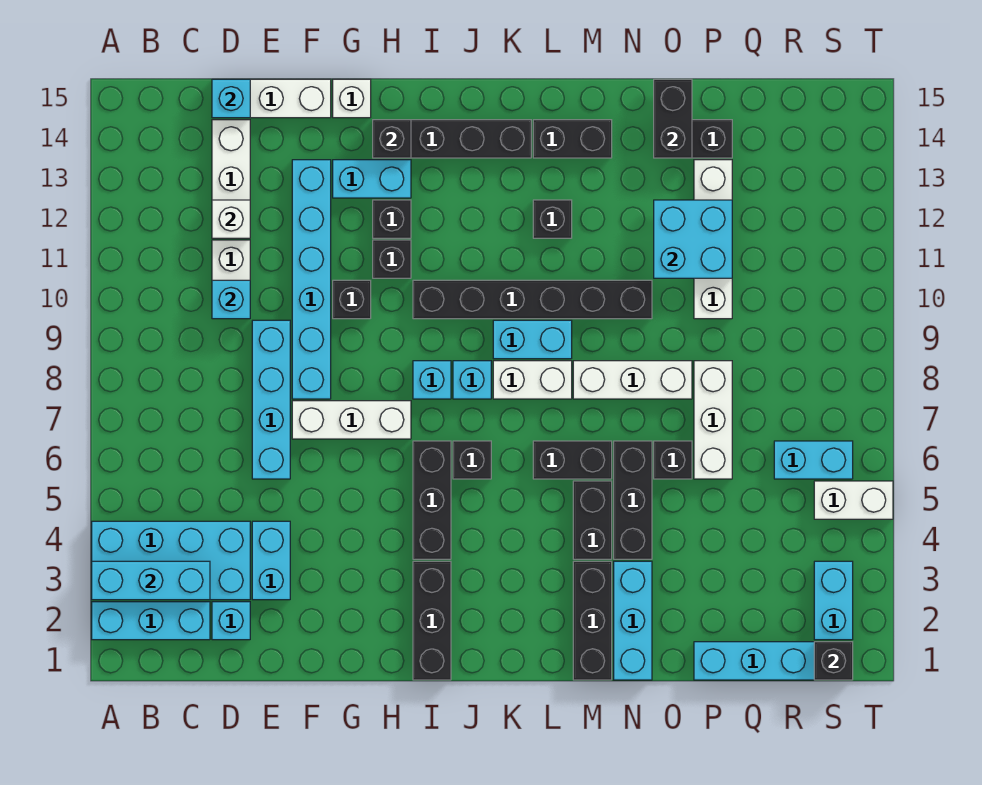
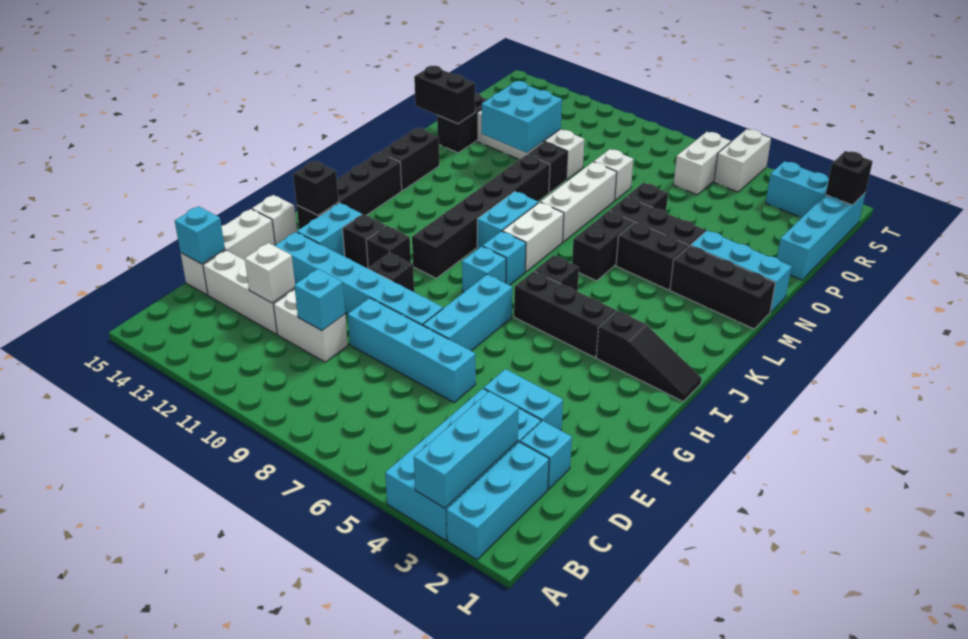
white brick F7:H7 level 1 -> cyan brick F7:H7 level 1
black brick I1:I3 level 1 -> black slope I1:I3 level 1 top 3
black brick L12 level 1 -> black brick O10 level 1
white brick P6:P8 level 1 -> white brick P8 level 1
cyan brick R6:S6 level 1 -> white brick R6:S6 level 1

